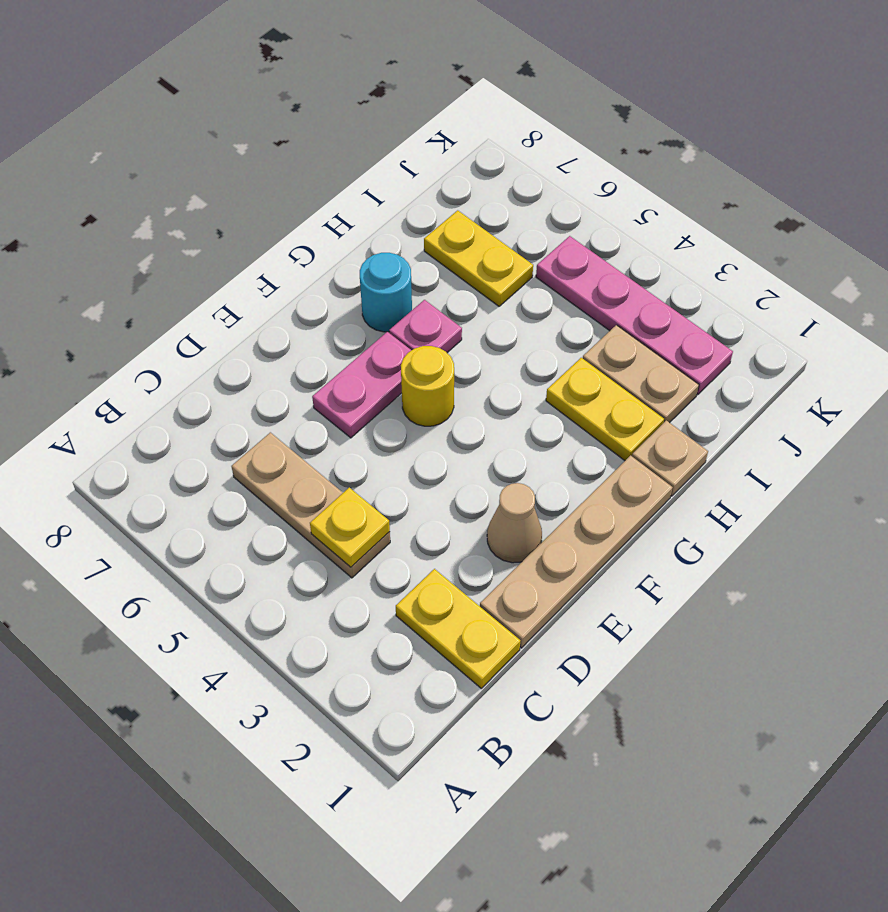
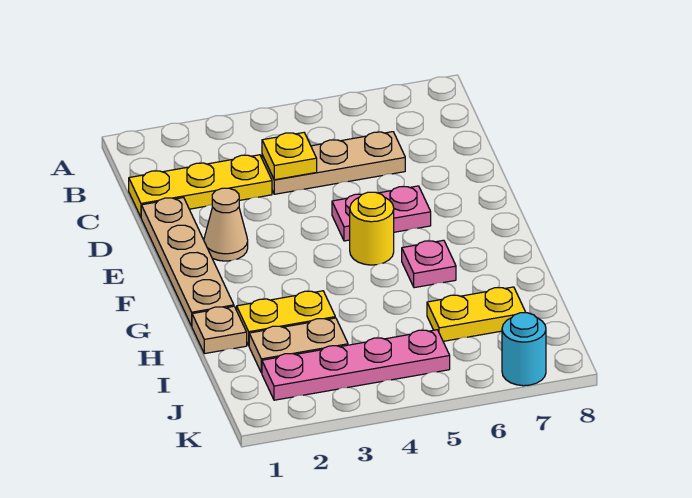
yellow plate C1:C2 level 1 -> yellow plate C1:C3 level 1
pink plate E6:F6 level 1 -> pink plate E5:E6 level 1
cyan round brick G7 level 1 -> cyan round brick K7 level 1

